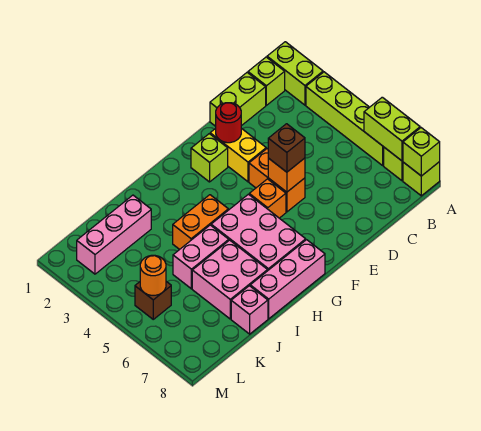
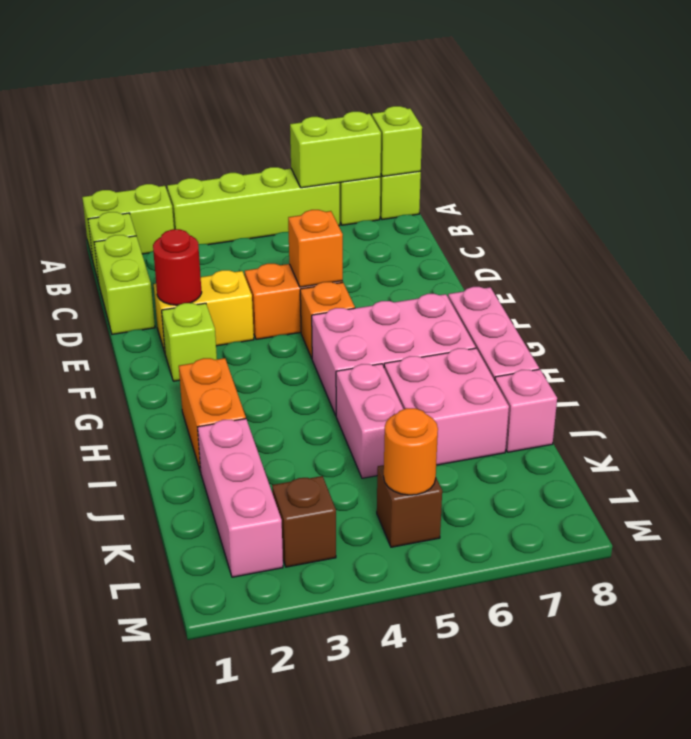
brown brick E5 level 3 -> brown brick L3 level 1
orange brick H4:I4 level 1 -> orange brick H2:I2 level 1

